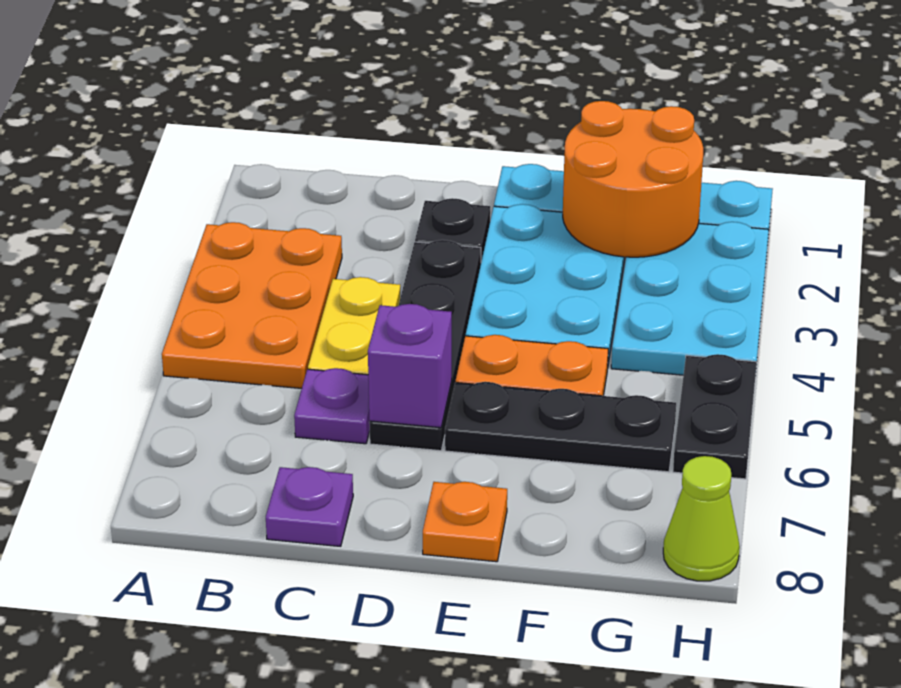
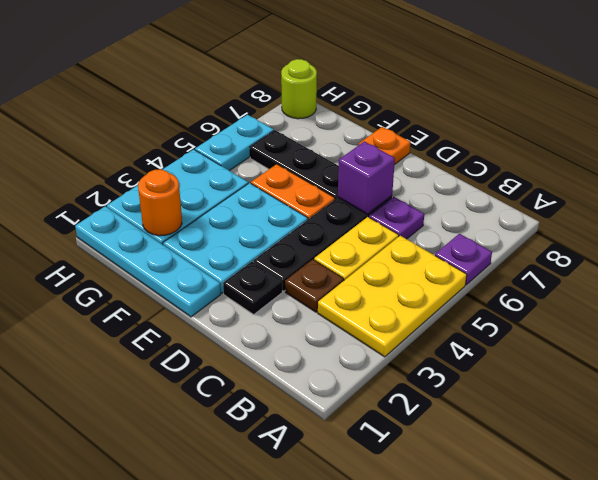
orange plate A3:B5 level 1 -> yellow plate A3:B5 level 1
none -> brown plate C3 level 1
purple plate C8 level 1 -> purple plate A6 level 1
orange round brick F1:G2 level 2 -> orange round brick G2 level 2
black plate H5:H6 level 1 -> cyan plate H5:H6 level 1
lime cone H8 level 1 -> lime round brick H8 level 1

